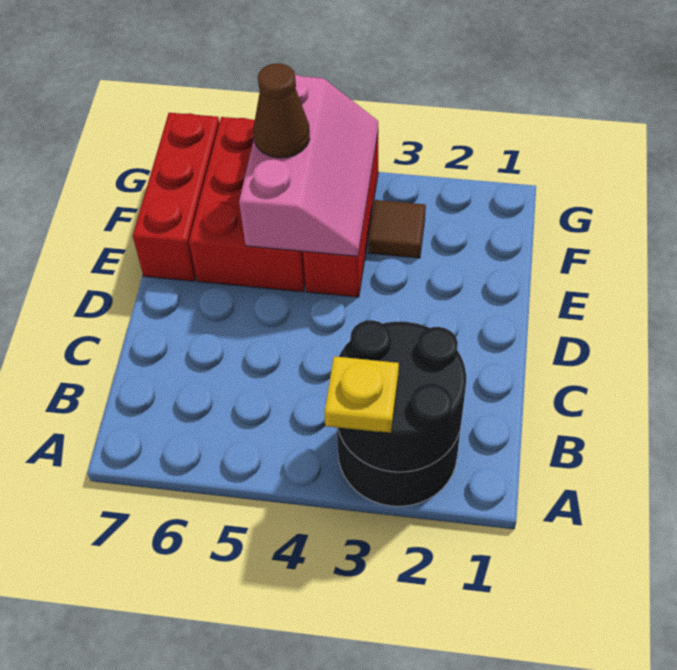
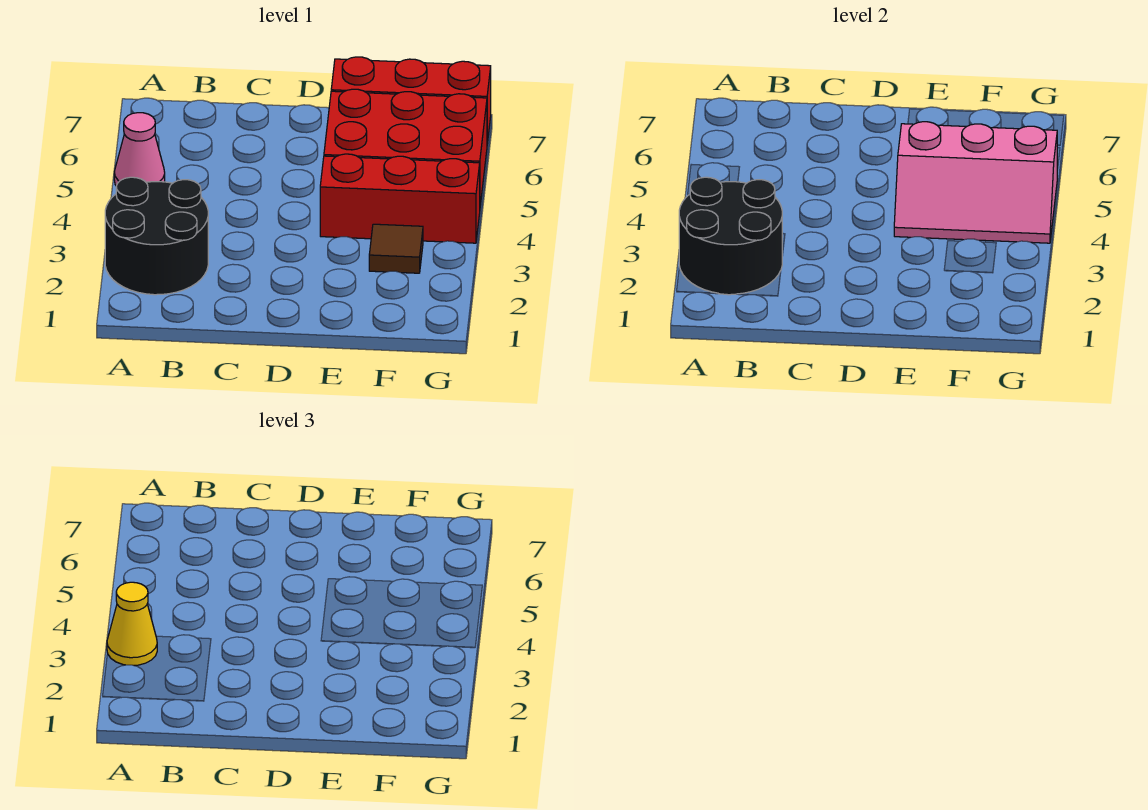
yellow plate A3 level 3 -> yellow cone A3 level 3
none -> pink cone A5 level 1
brown cone F5 level 3 -> none

